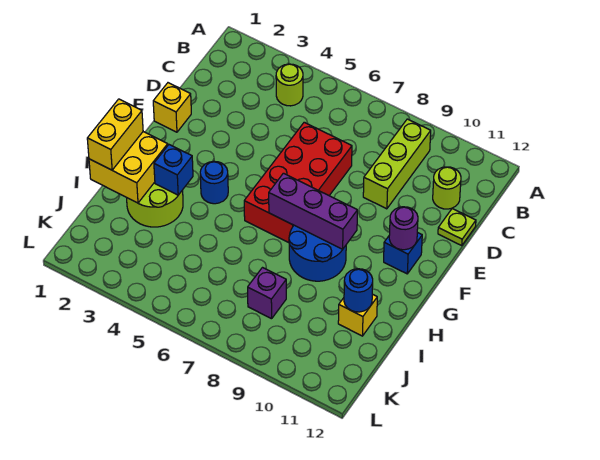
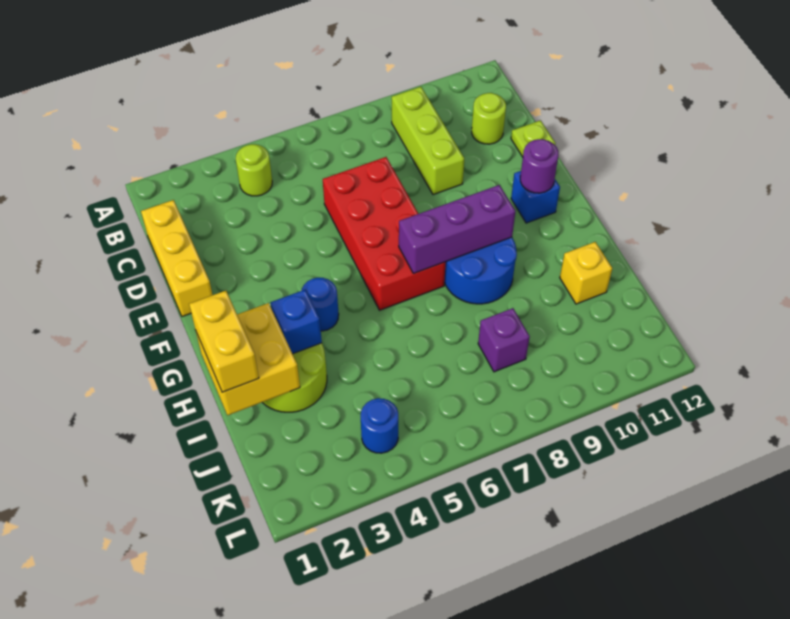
yellow brick E1 level 1 -> yellow brick C1:E1 level 1
blue round brick I11 level 2 -> blue round brick K4 level 1

